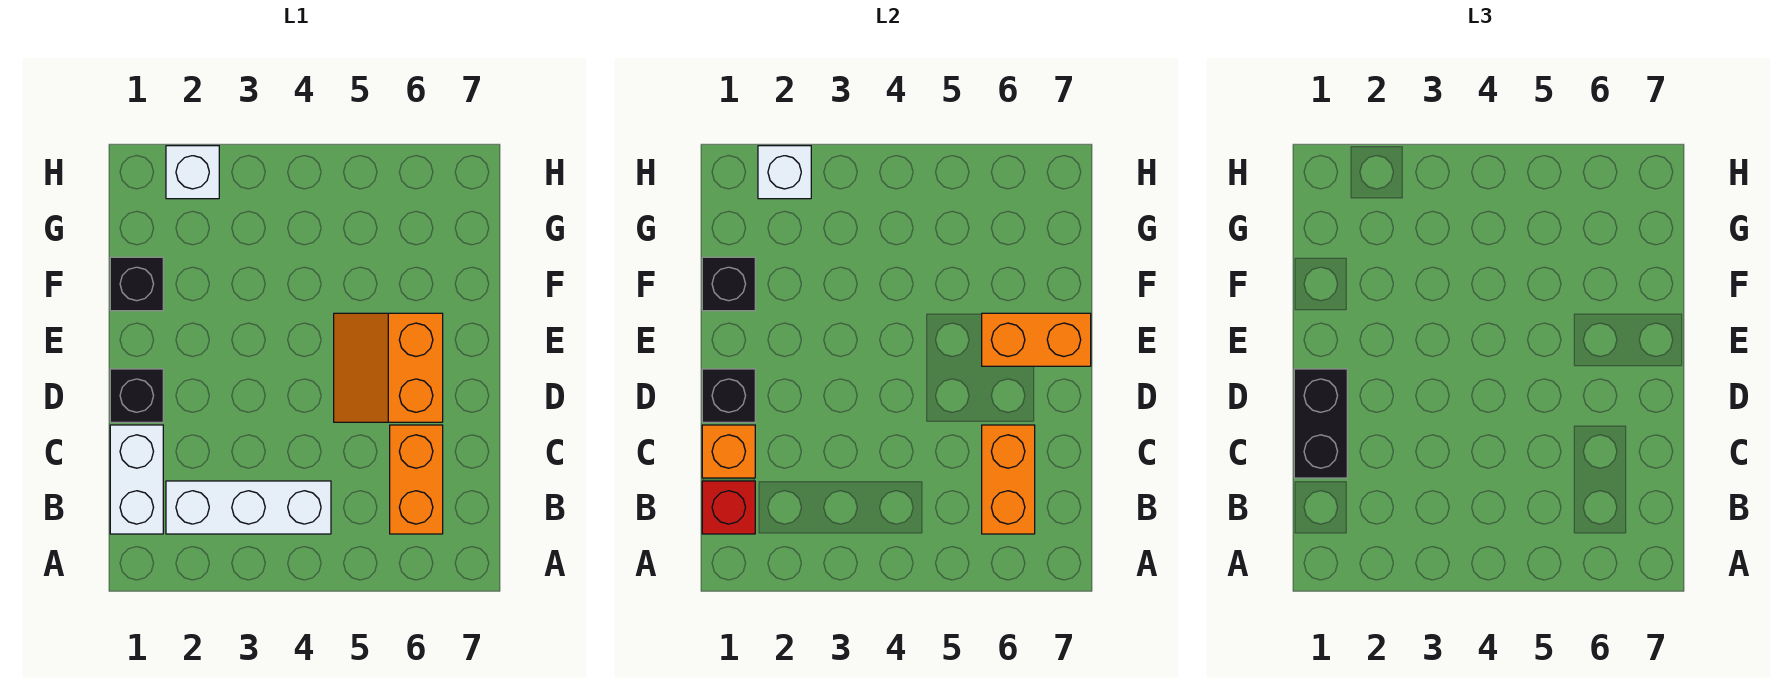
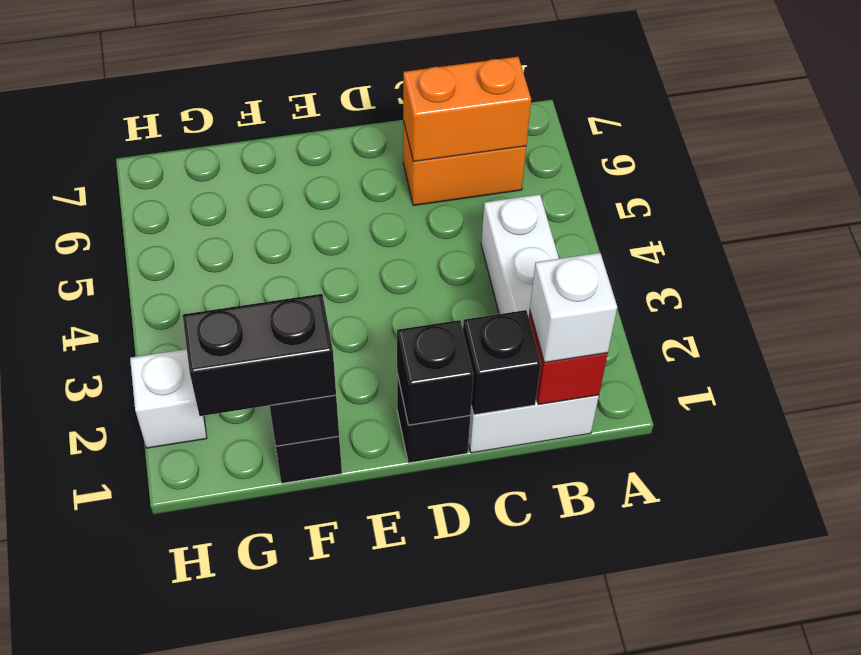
orange brick C1 level 2 -> black brick C1 level 2
black brick C1:D1 level 3 -> black brick F1:G1 level 3
orange slope D5:E6 level 1 top 6 -> none
orange brick E6:E7 level 2 -> none
white brick H2 level 2 -> white brick B1 level 3

